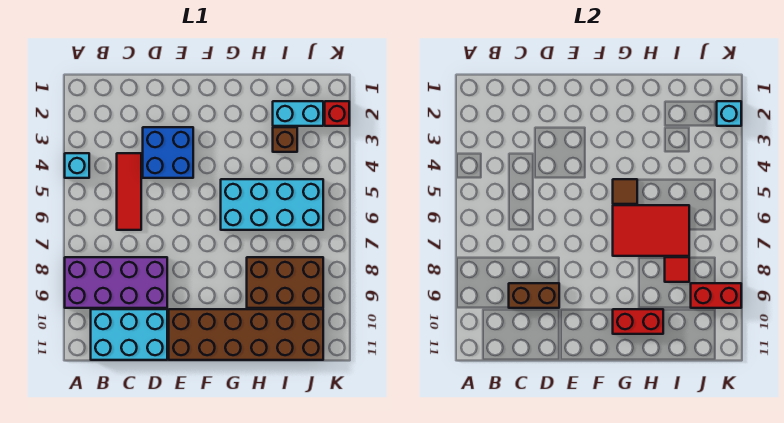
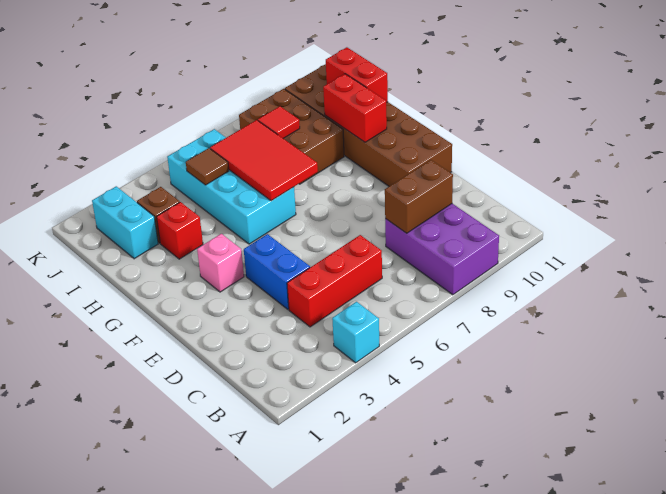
purple brick A8:D9 level 1 -> purple brick A8:C9 level 1
cyan brick B10:D11 level 1 -> none
red tile C4:C6 level 1 -> red brick C4:C6 level 1
brown brick C9:D9 level 2 -> brown brick C8:C9 level 2
blue brick D3:E4 level 1 -> blue brick D4:E4 level 1
none -> pink brick F3 level 1
brown tile G5 level 2 -> brown tile I5 level 2
red brick J9:K9 level 2 -> red brick H11:I11 level 2
red brick K2 level 1 -> red brick H3 level 1
cyan brick K2 level 2 -> none

